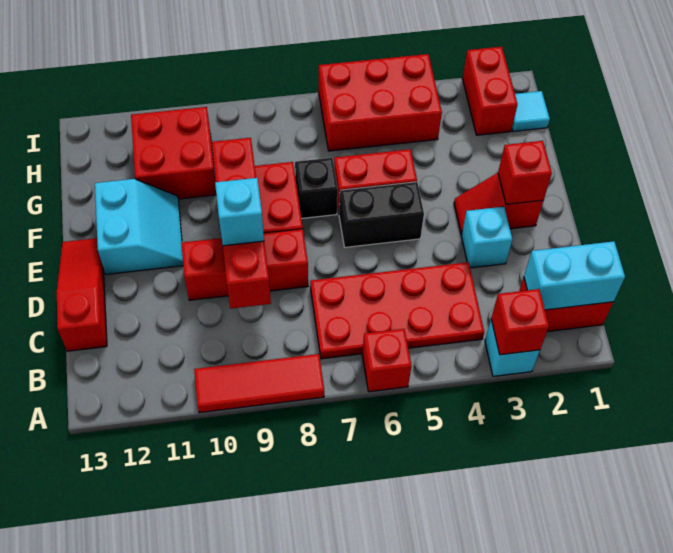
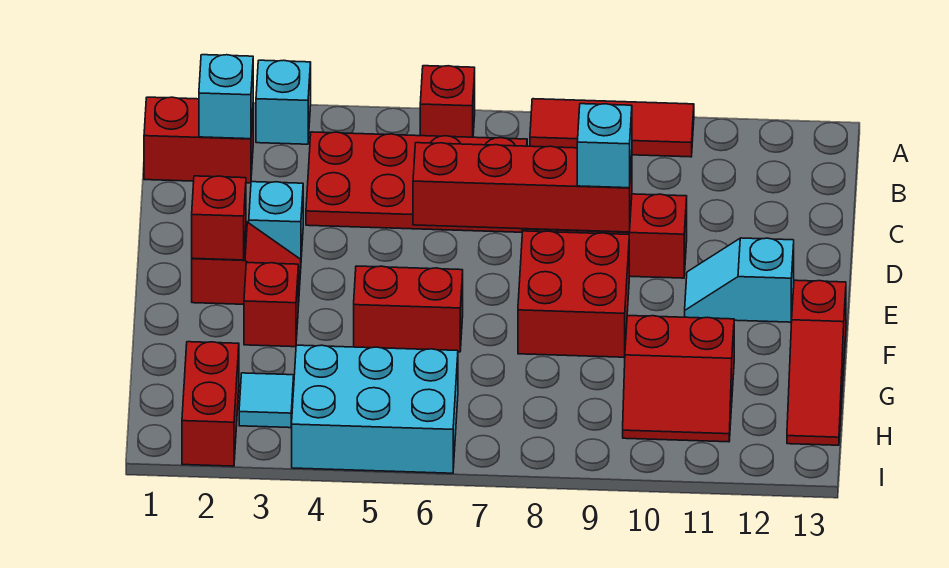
red brick A3 level 2 -> red brick F3 level 1
cyan brick B1:B2 level 2 -> cyan brick B2 level 2
red brick C9:F9 level 2 -> red brick D6:D9 level 2
red slope C13:E13 level 1 top C -> red slope F13:H13 level 1 top F
black brick E5:E6 level 1 -> none
cyan slope E11:F12 level 1 top 12 -> cyan slope E11:E12 level 1 top 12
black brick F7 level 1 -> none
red brick G10:H11 level 1 -> red slope G10:H11 level 1 top G
cyan tile H1 level 1 -> cyan tile H3 level 1
red brick H4:I6 level 1 -> cyan brick H4:I6 level 1

